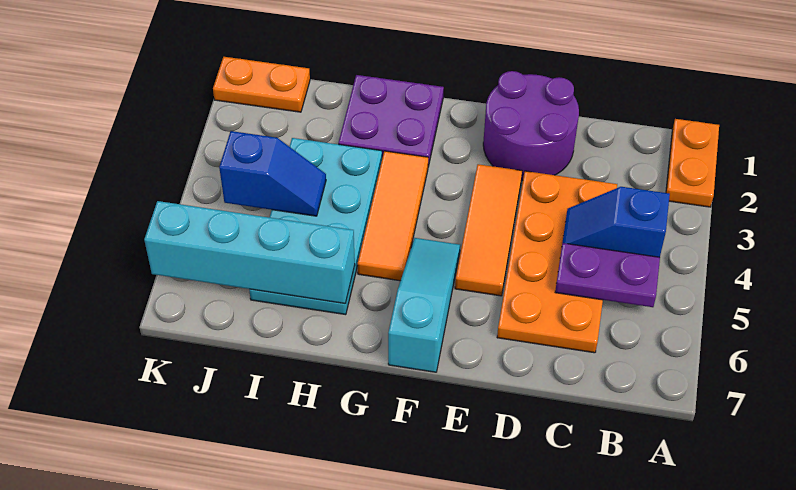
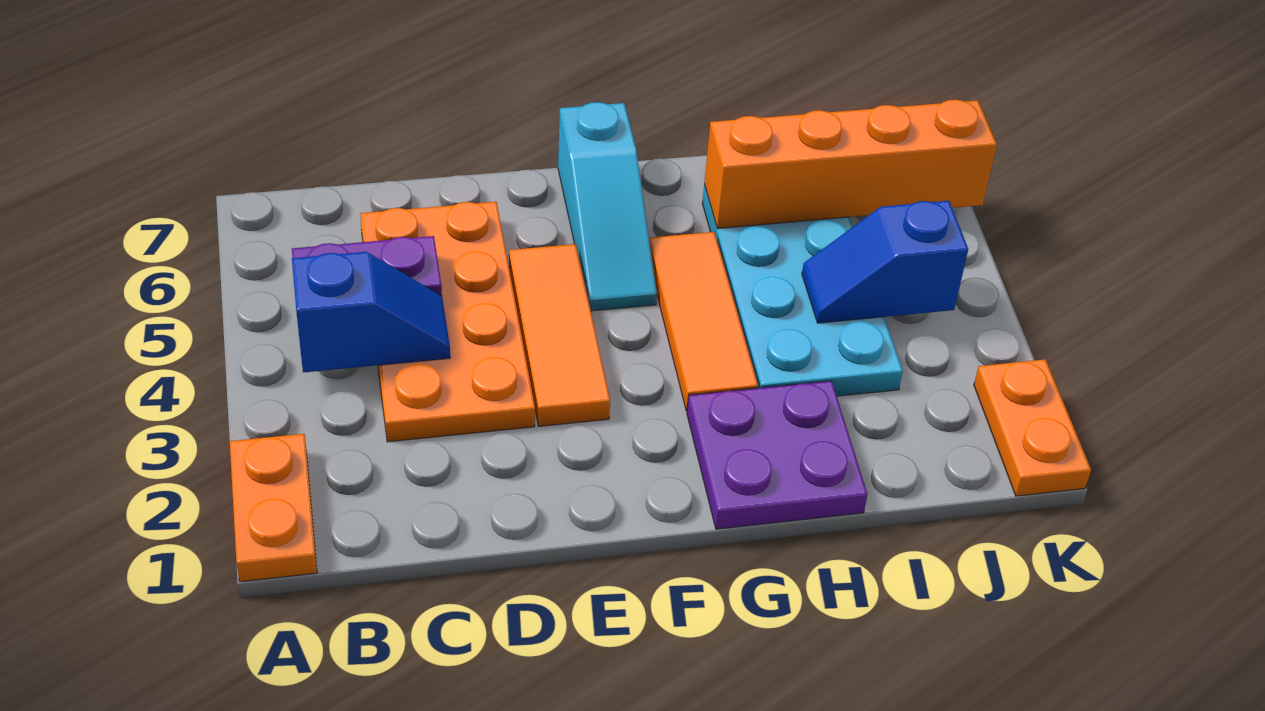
purple round brick D1:E2 level 1 -> none
cyan brick H6:K6 level 2 -> orange brick H6:K6 level 2
orange plate J1:K1 level 1 -> orange plate K1:K2 level 1

